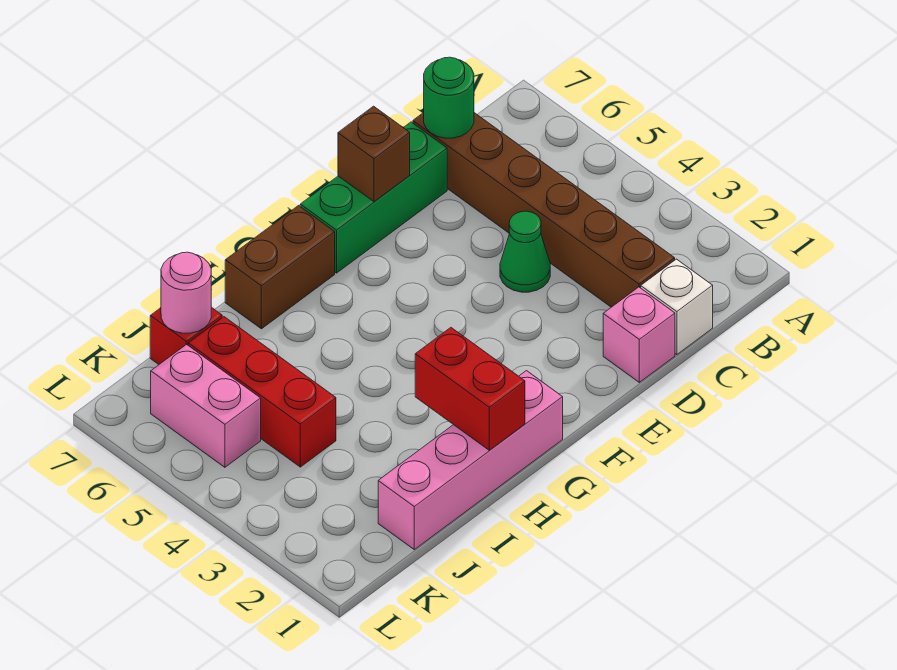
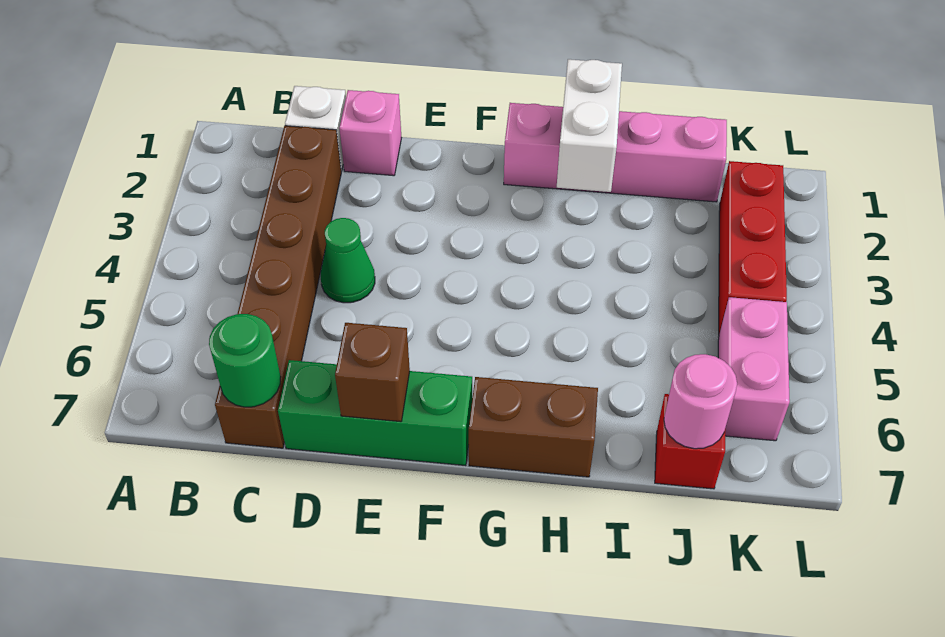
red brick H1:H2 level 2 -> white brick H1:H2 level 2
red brick J4:J6 level 1 -> red brick K2:K4 level 1

